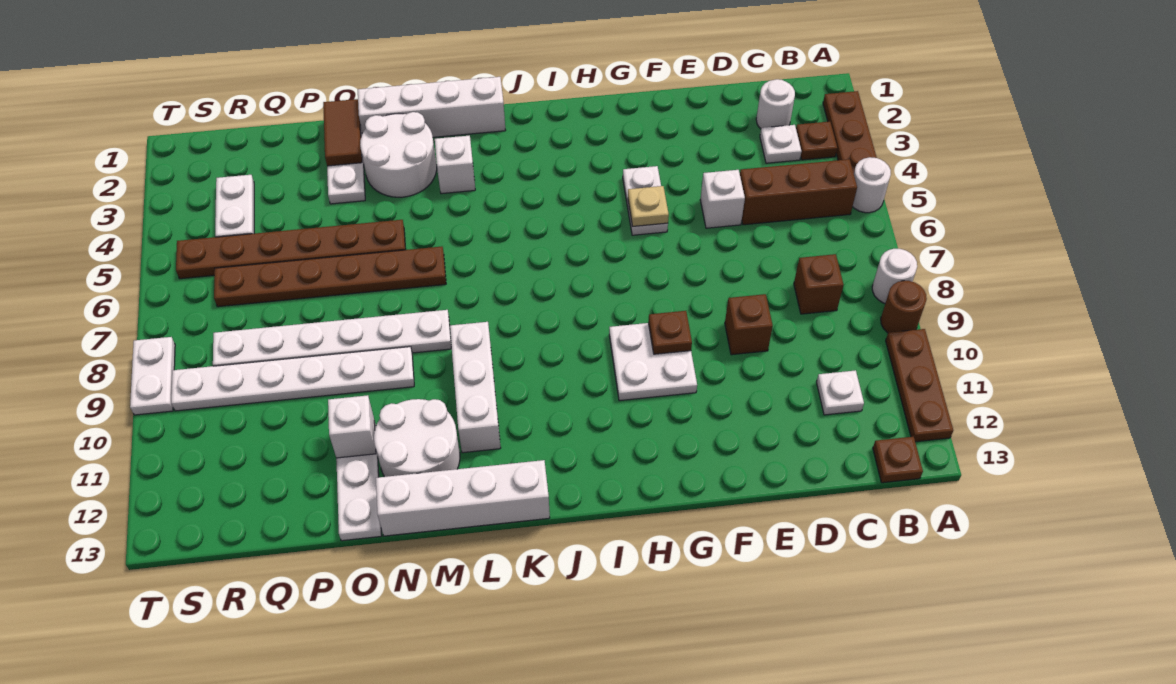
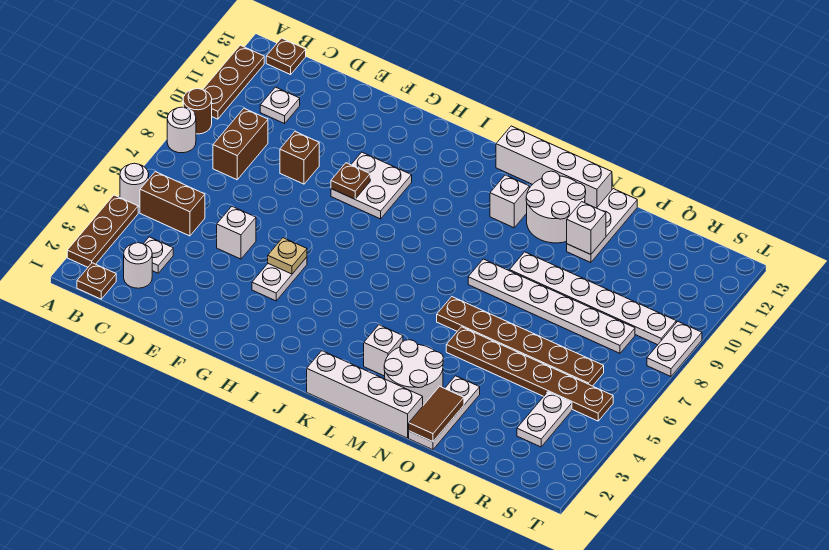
brown plate B3 level 1 -> brown plate B1 level 1
brown brick B5:D5 level 1 -> brown brick B5:C5 level 1
brown brick C8 level 1 -> brown brick C8:C9 level 1
white brick L9:L11 level 1 -> white brick L11 level 1

